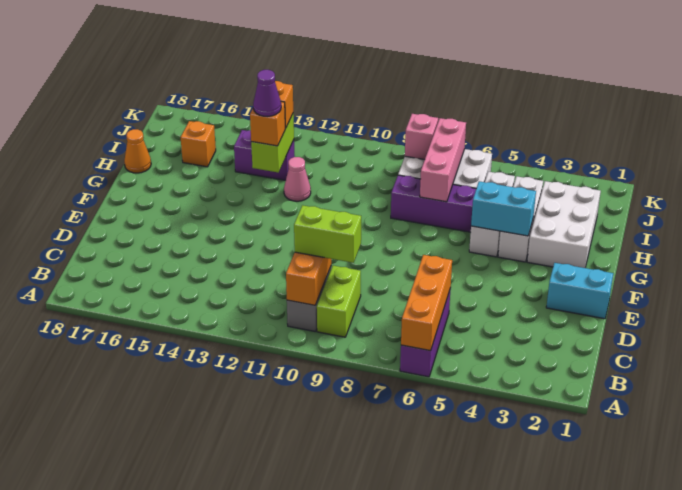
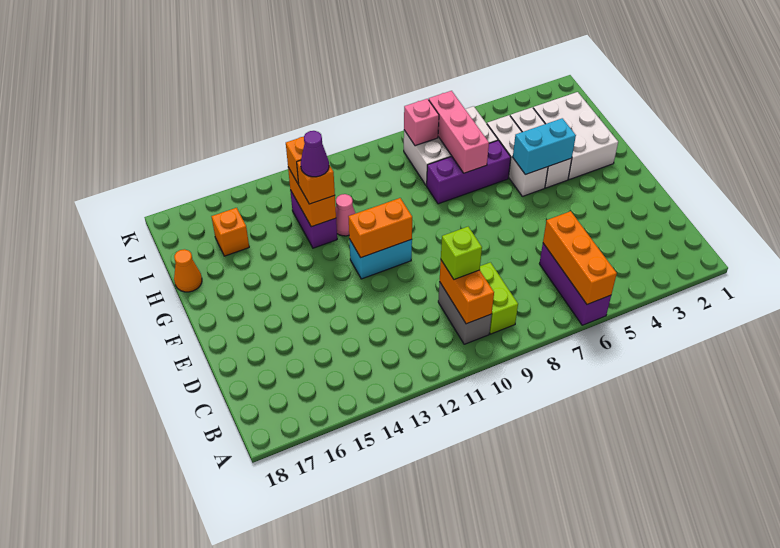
lime brick C9:C10 level 3 -> lime brick C10 level 3
cyan brick E1:E2 level 1 -> cyan brick F11:F12 level 1
none -> orange brick F11:F12 level 2
lime brick H13:I13 level 2 -> orange brick H13:I13 level 2
purple brick I13:I14 level 1 -> purple brick H13:I13 level 1

